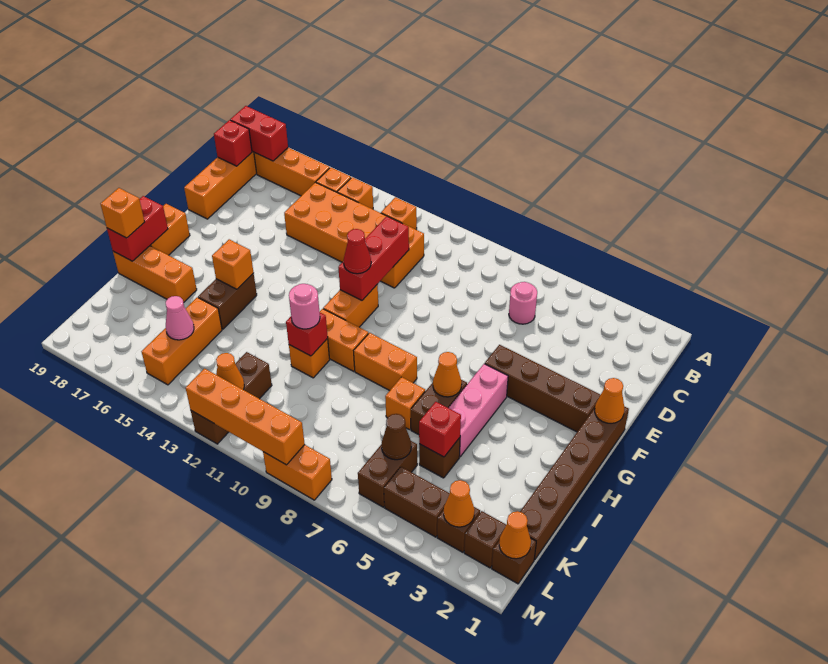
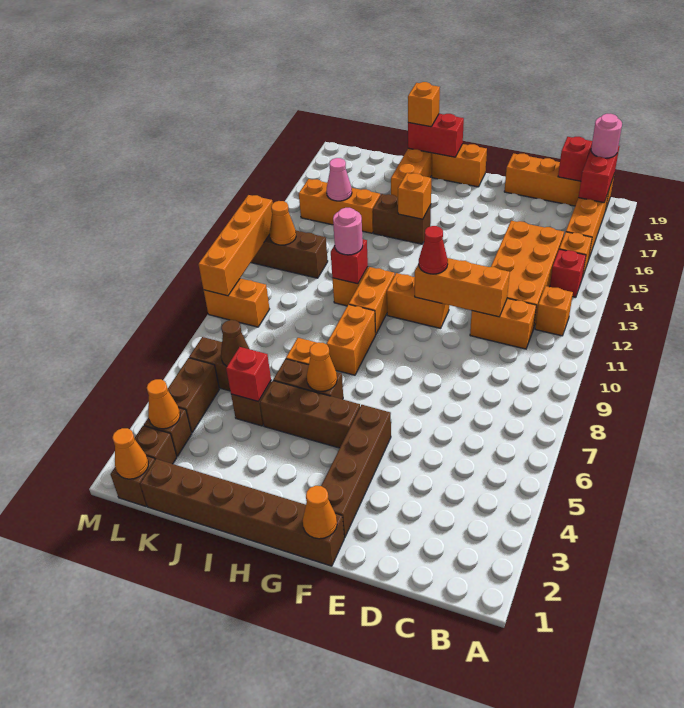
orange brick B14 level 1 -> red brick B14 level 1
pink round brick C6 level 1 -> pink round brick B19 level 3
red brick D11:F11 level 2 -> orange brick D11:F11 level 2
pink brick G5:I5 level 1 -> brown brick G5:I5 level 1
orange brick M8:M9 level 1 -> orange brick L9:M9 level 1

